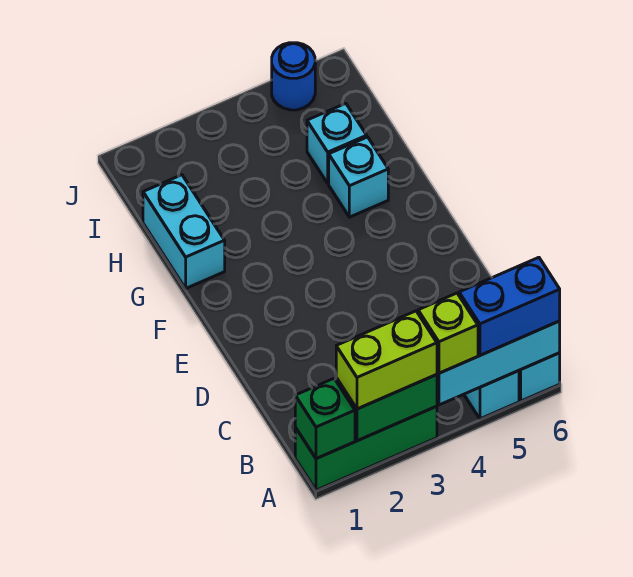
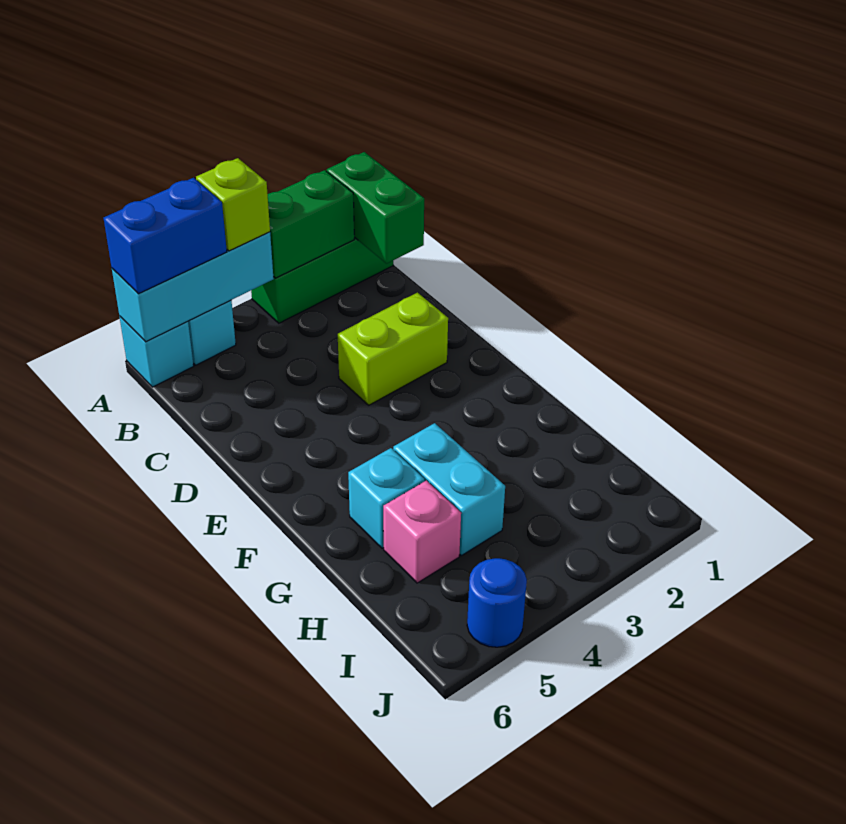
green brick A1 level 2 -> green brick A1:B1 level 2
lime brick A2:A3 level 3 -> lime brick D2:D3 level 1
cyan brick G1:H1 level 1 -> cyan brick G4:H4 level 1
cyan brick H5 level 1 -> pink brick H5 level 1

